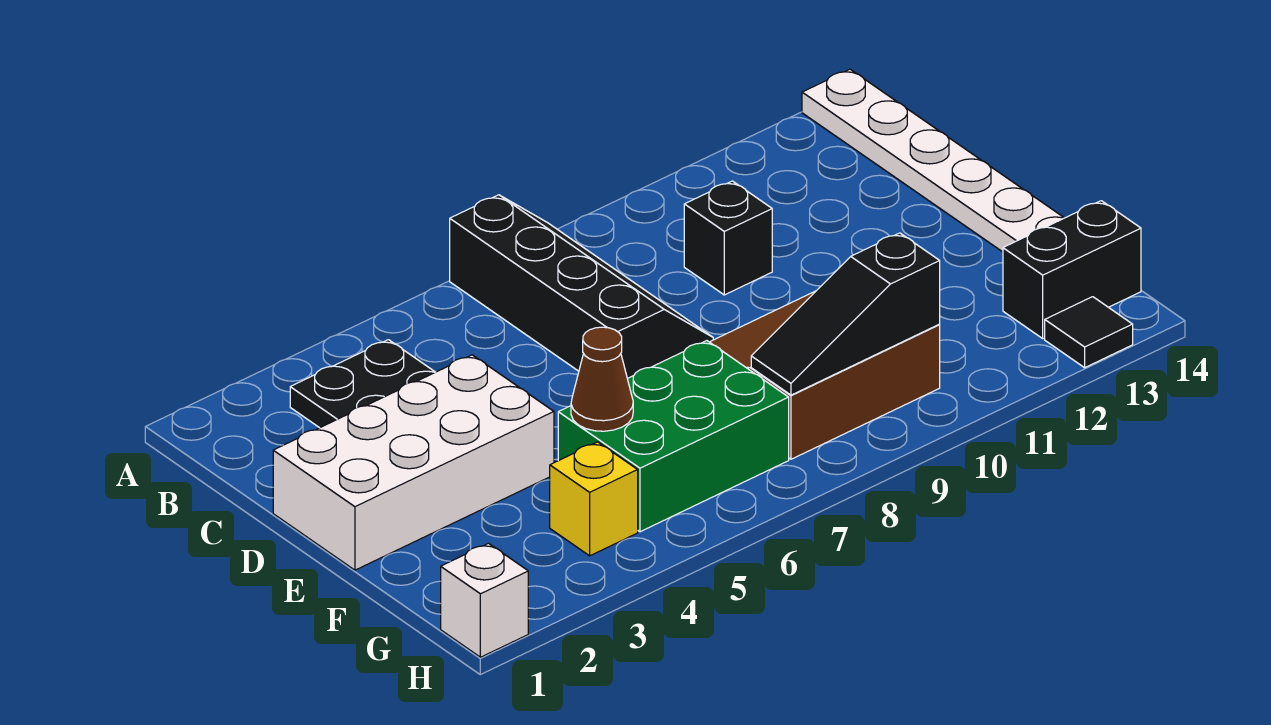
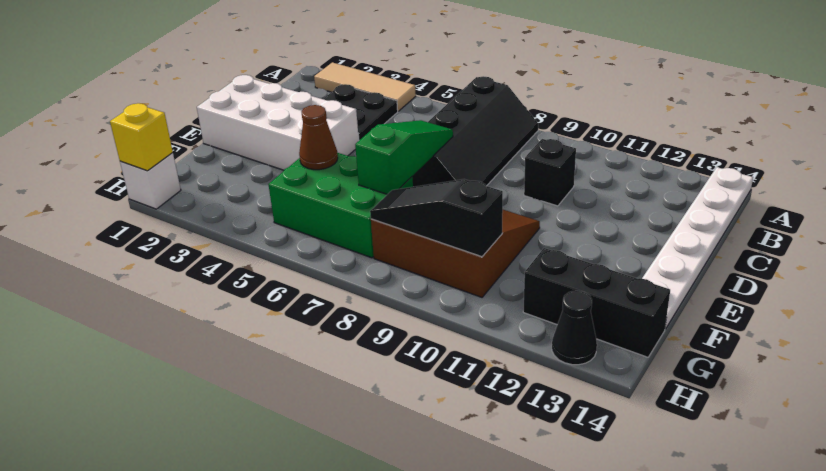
none -> tan tile A2:A4 level 1
none -> green slope D7:F7 level 2 top F
yellow brick G4 level 1 -> yellow brick H1 level 2
black brick G13:G14 level 1 -> black brick G12:G14 level 1
black tile H13 level 1 -> black cone H13 level 1

